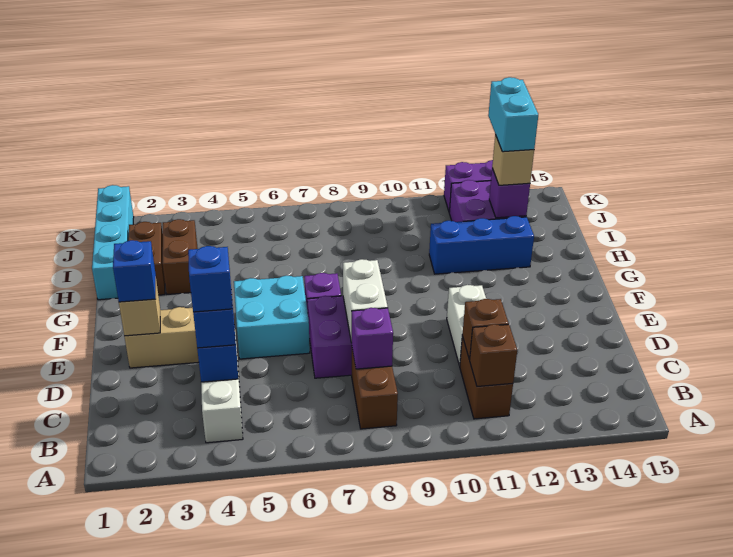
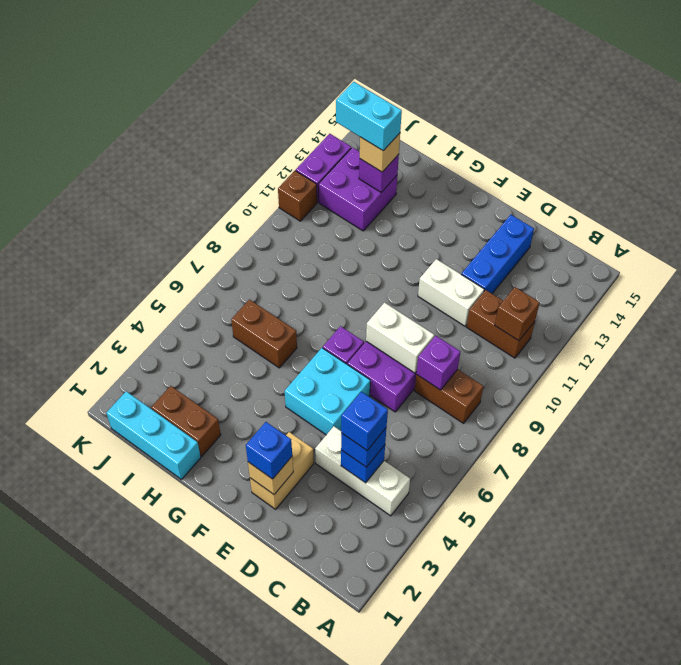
brown brick C11 level 2 -> brown brick K11 level 1
cyan brick H1:K1 level 1 -> cyan brick H1:J1 level 1
brown brick H3:I3 level 1 -> brown brick H6:I6 level 1
blue brick H11:H13 level 1 -> blue brick D12:D14 level 1

